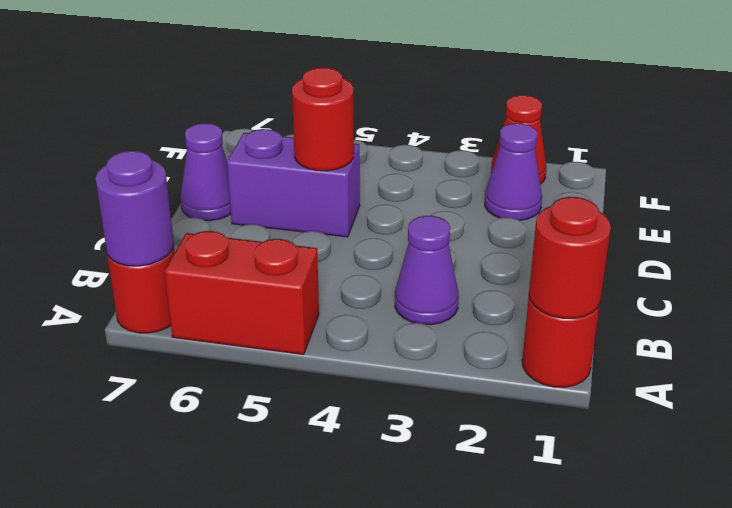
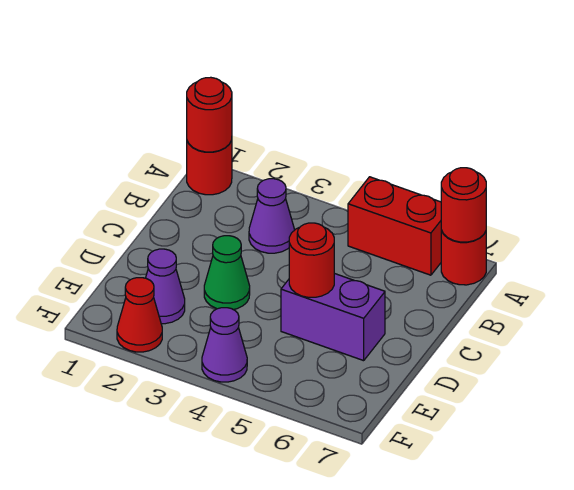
purple round brick A7 level 2 -> red round brick A7 level 2
none -> green cone D3 level 1
purple cone D7 level 1 -> purple cone F4 level 1

